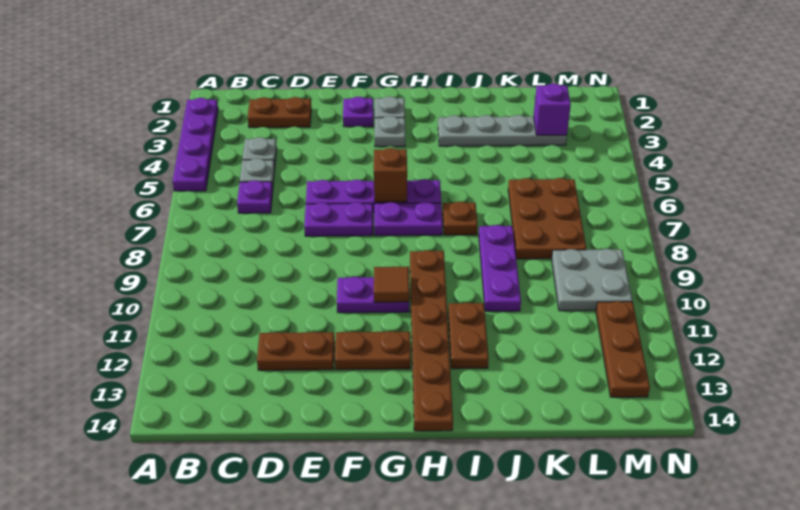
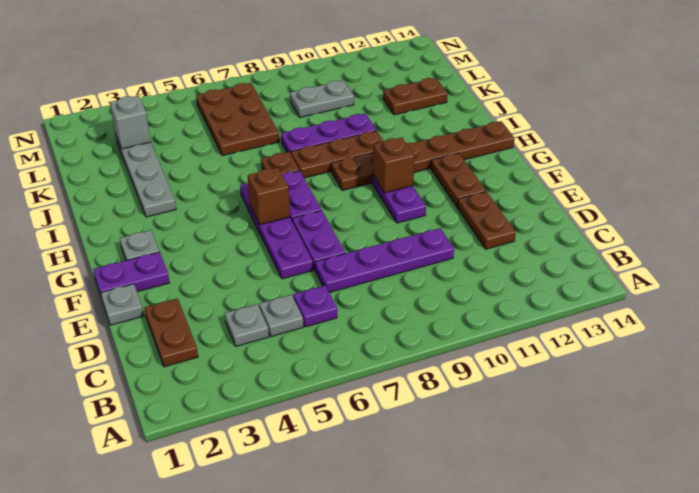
purple plate A2:A5 level 1 -> purple plate D7:D10 level 1
purple plate F2 level 1 -> purple plate F1:F2 level 1
grey plate G3 level 1 -> grey plate E1 level 1
brown tile G10 level 2 -> brown brick G10 level 2
brown plate I11:I12 level 1 -> brown plate K12:K13 level 1
brown plate K6:L8 level 1 -> brown plate K6:M7 level 1
purple brick L3 level 2 -> grey brick L3 level 2
grey plate L9:M10 level 1 -> grey plate L9:L10 level 1
brown plate M11:M13 level 1 -> brown plate I8:I10 level 1

